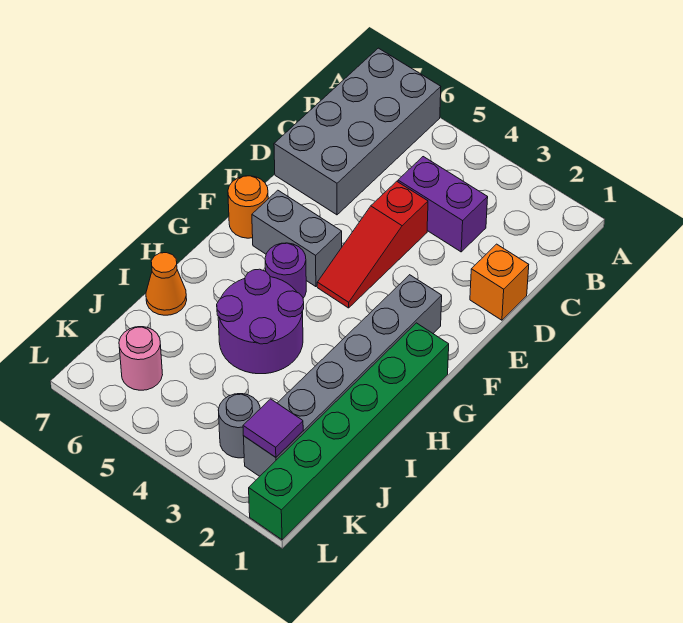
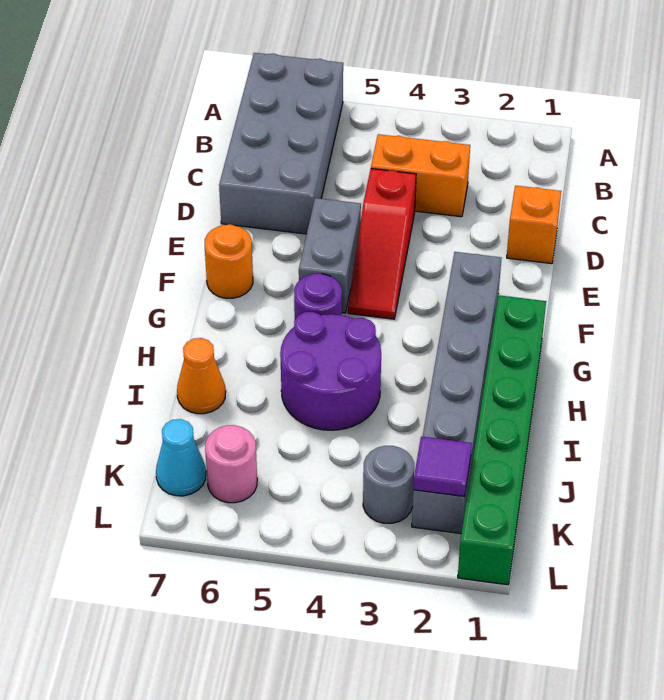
purple brick C3:C4 level 1 -> orange brick C3:C4 level 1
grey brick F5:F6 level 1 -> grey brick E5:F5 level 1
none -> cyan cone K7 level 1

